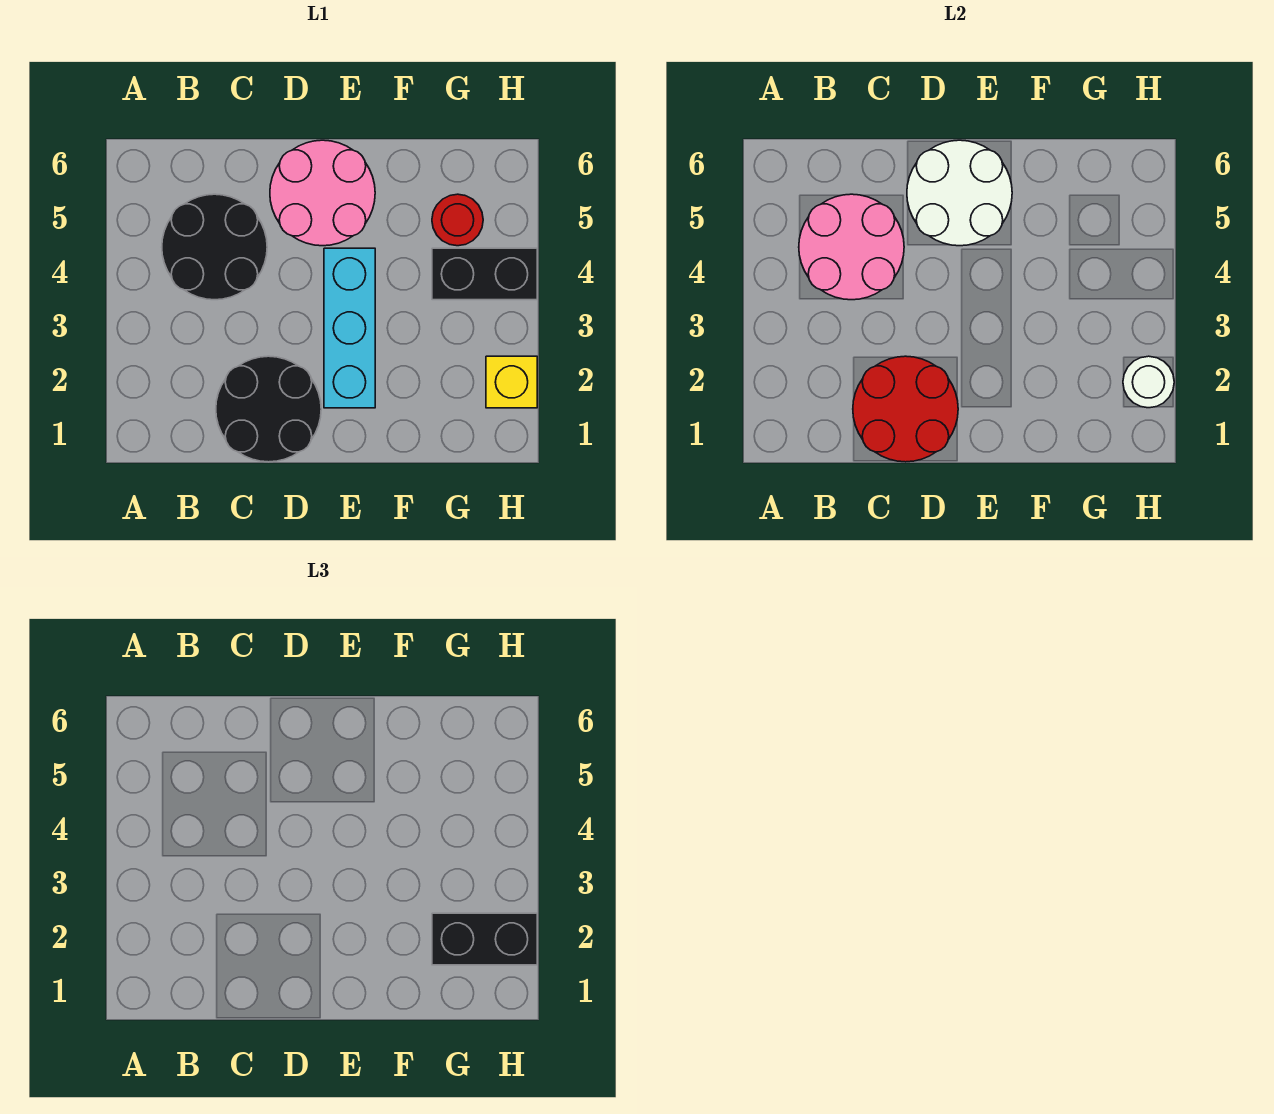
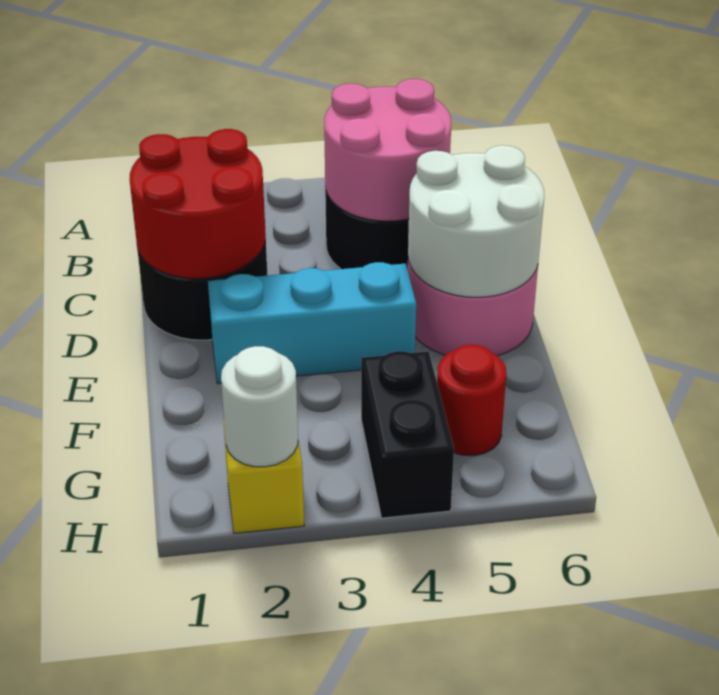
black brick G2:H2 level 3 -> none

